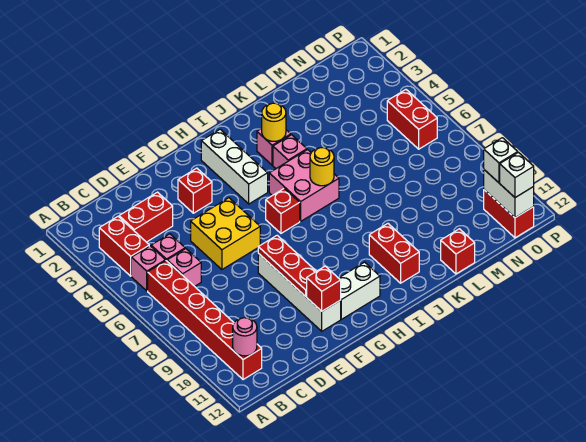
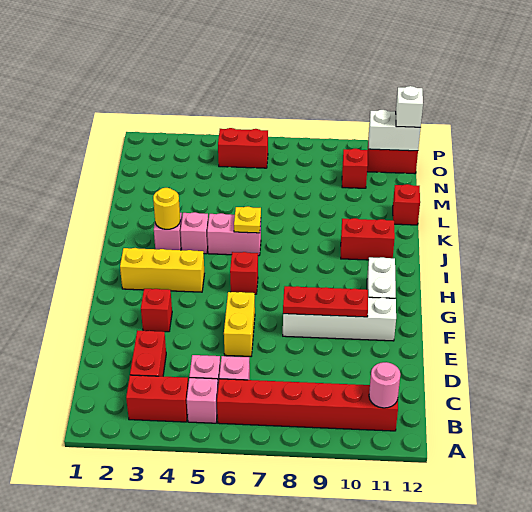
yellow brick E5:F6 level 1 -> yellow brick E6:F6 level 1
red brick F11 level 2 -> red brick N10 level 1
white brick H2:H4 level 1 -> yellow brick H2:H4 level 1
pink brick I5:J6 level 1 -> pink brick J5:J6 level 1
yellow round brick J6 level 2 -> yellow plate J6 level 2
white brick O11 level 3 -> none

